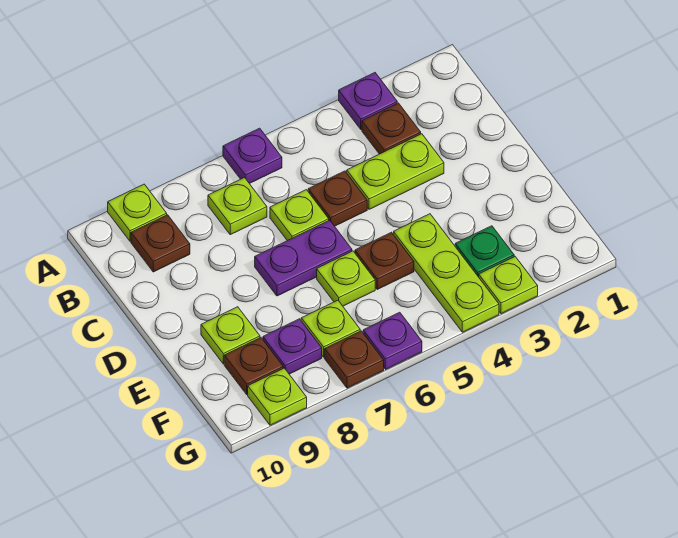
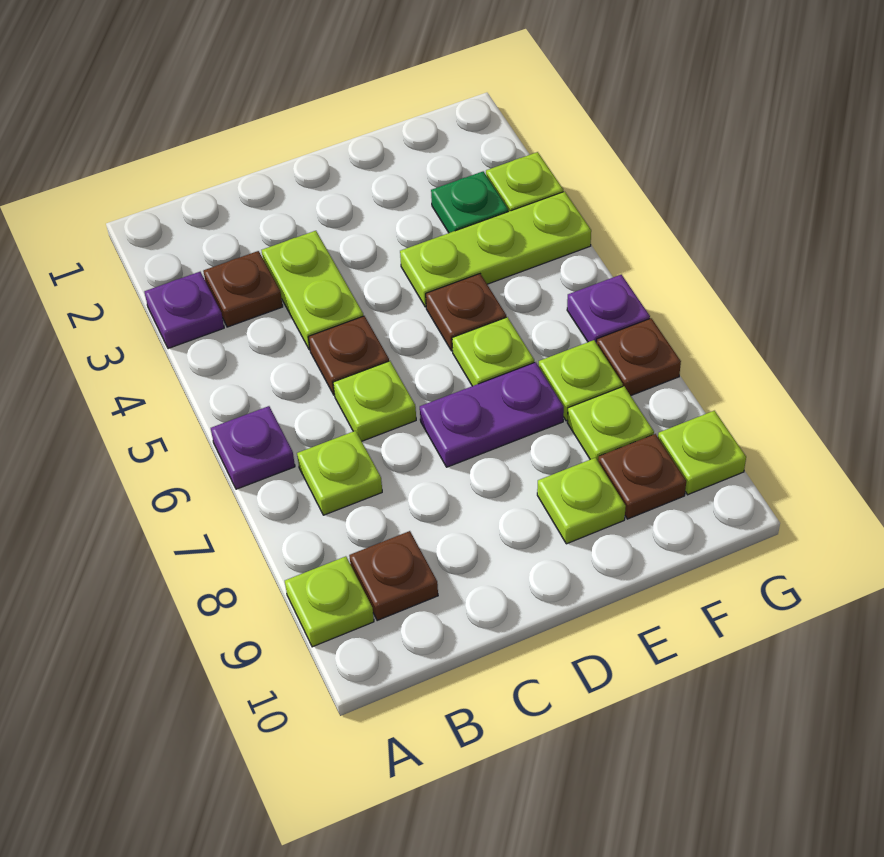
purple plate D6:D7 level 1 -> purple plate D7:E7 level 1
purple plate F8 level 1 -> lime plate F8 level 1

